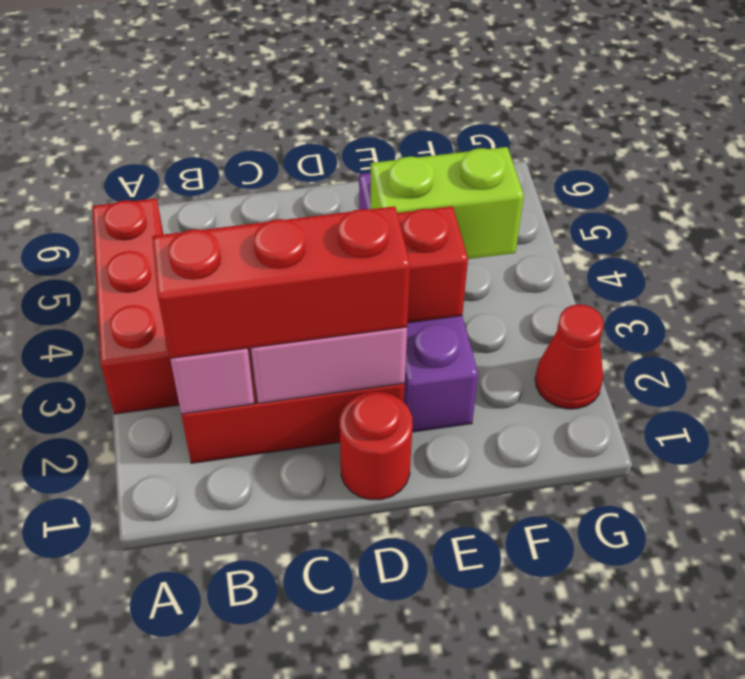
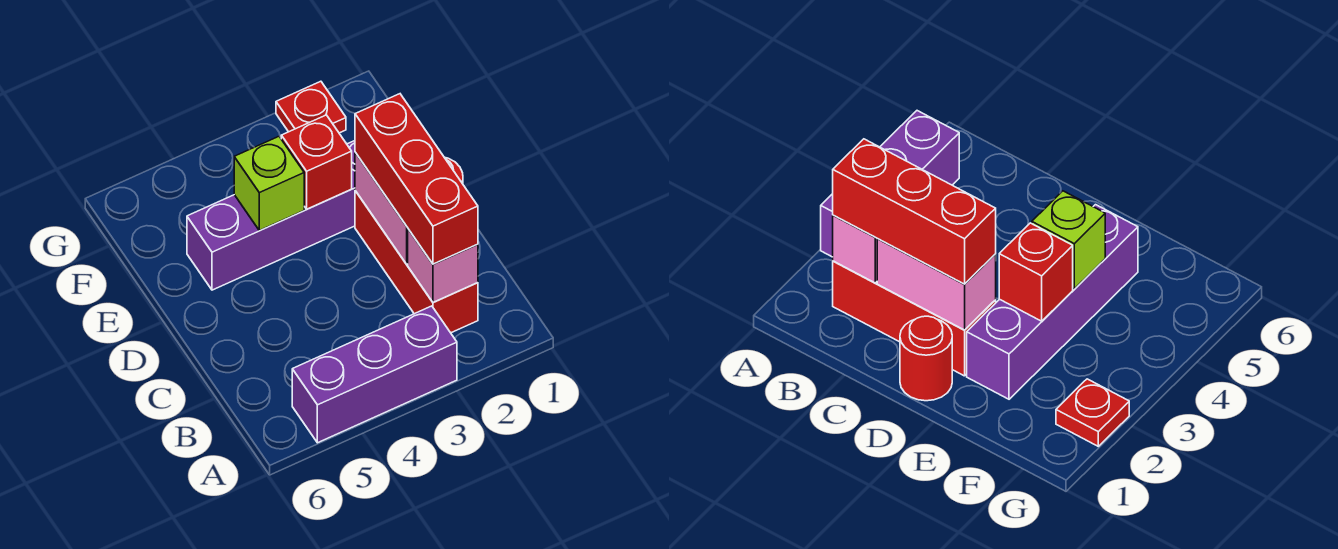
red brick A3:A5 level 1 -> purple brick A3:A5 level 1
lime brick E4:F4 level 2 -> lime brick E4 level 2
red cone G2 level 1 -> red plate G2 level 1

